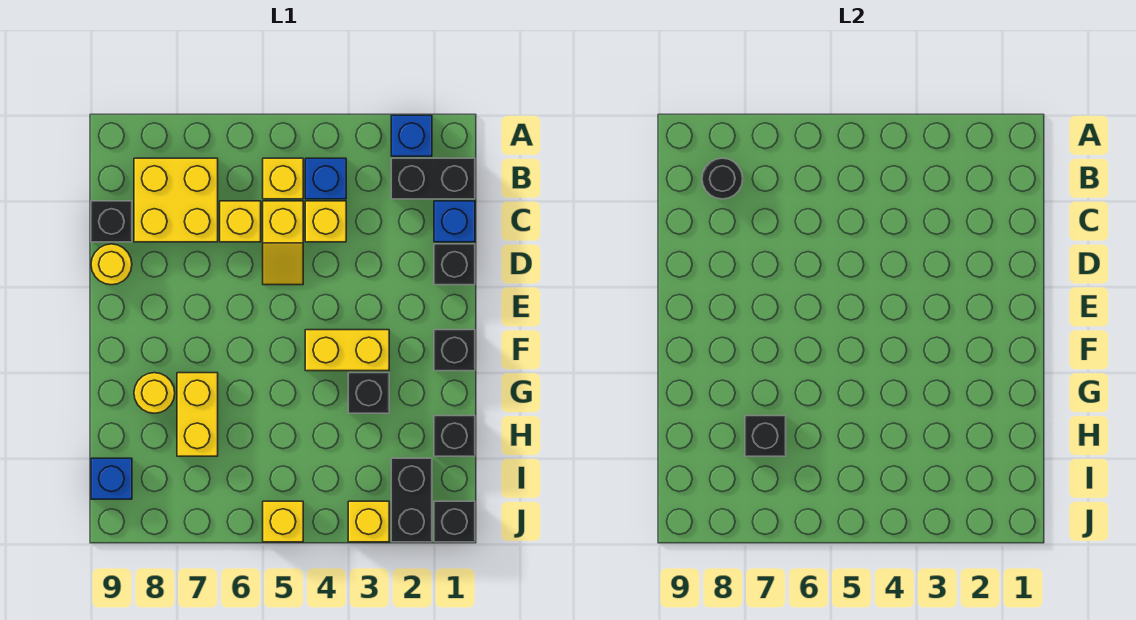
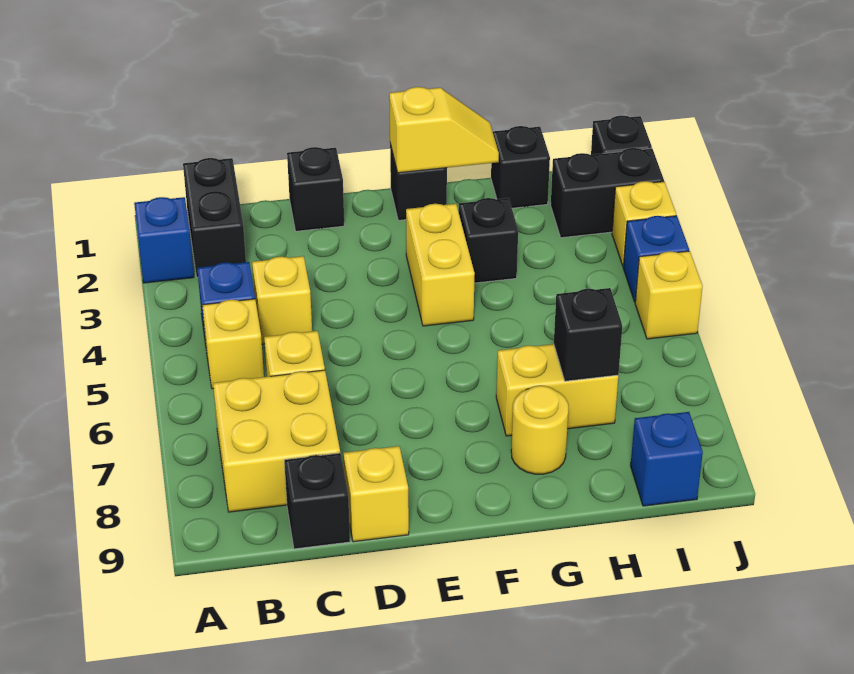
black round brick B8 level 2 -> none
blue brick C1 level 1 -> blue brick J4 level 1
yellow slope C5:D5 level 1 top C -> yellow slope F1:G1 level 2 top F
yellow round brick D9 level 1 -> yellow brick D9 level 1

